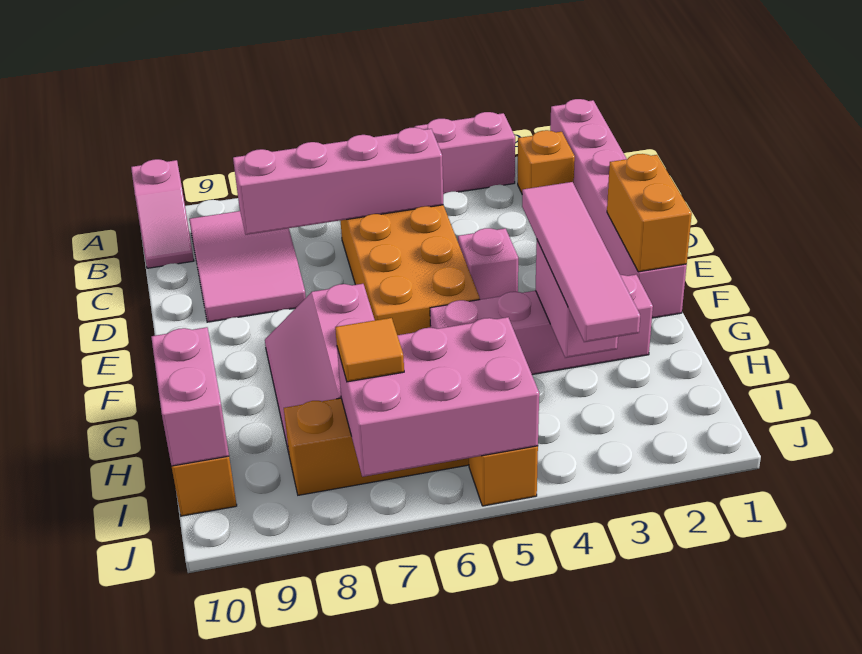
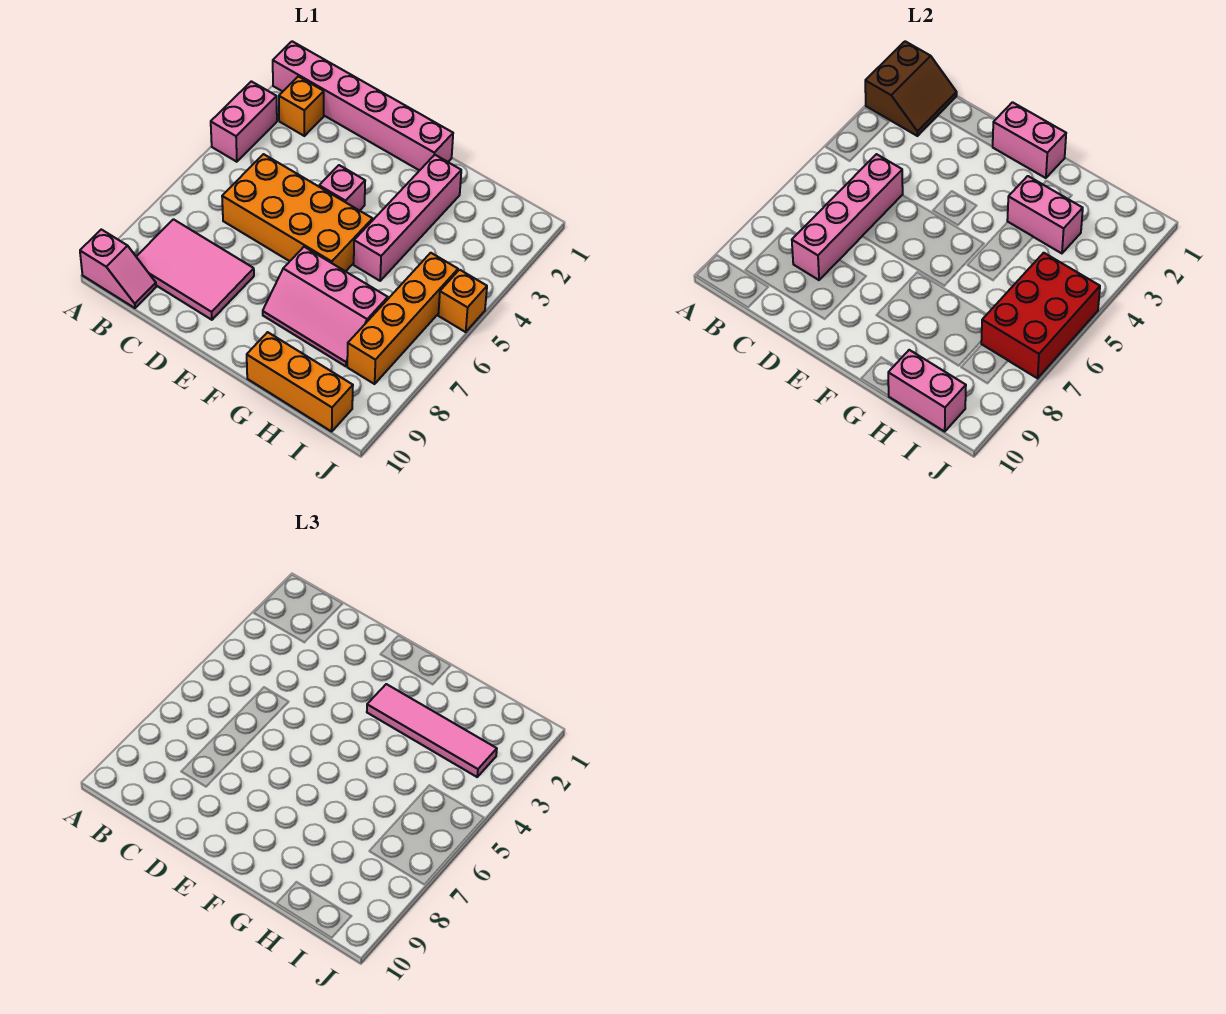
none -> brown slope A1:B2 level 2 top A
orange brick E1:F1 level 2 -> pink brick E1:F1 level 2
pink brick I5:J7 level 2 -> red brick I5:J7 level 2
orange tile I7 level 3 -> none

